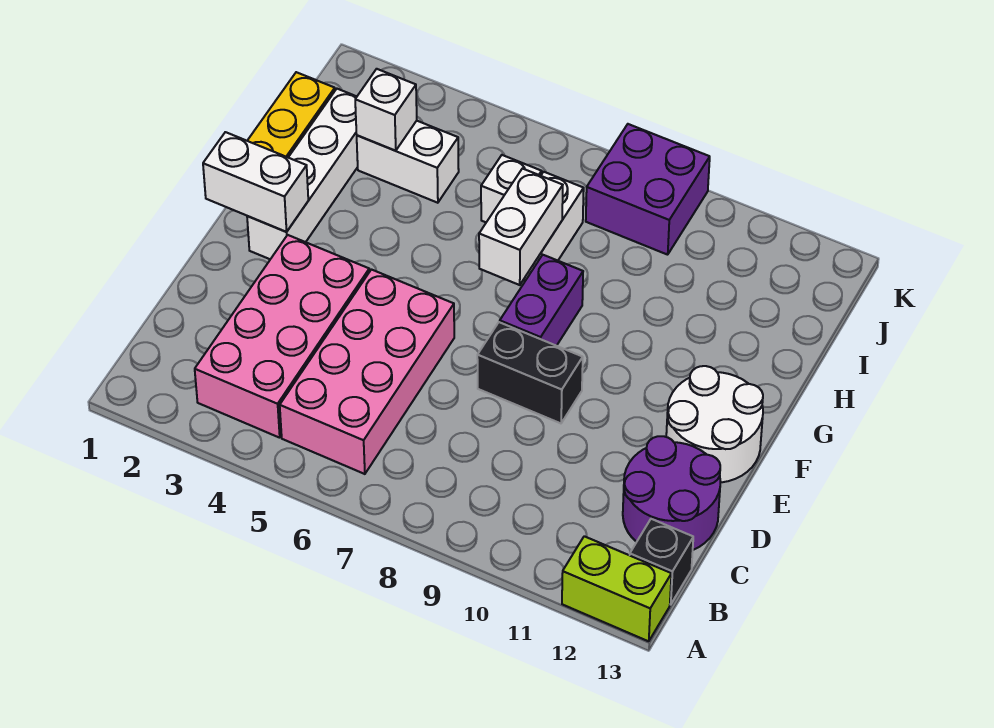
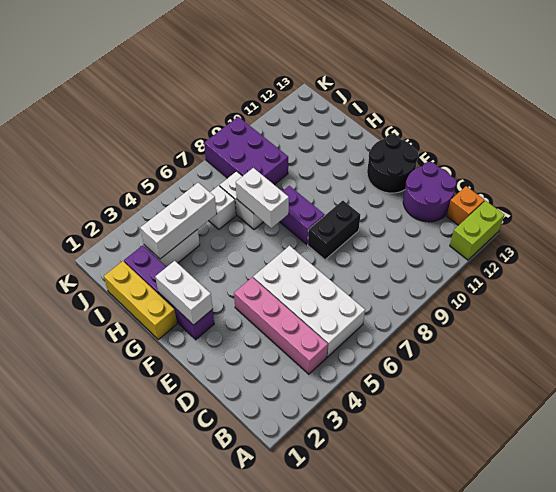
pink brick B3:E4 level 1 -> pink brick B4:E4 level 1
pink brick B5:E6 level 1 -> white brick B5:E6 level 1
black brick B13 level 1 -> orange brick B13 level 1
white round brick E12:F13 level 1 -> black round brick E12:F13 level 1
white brick F1:F2 level 2 -> white brick F2:G2 level 2
white brick F2:I2 level 1 -> purple brick F2:I2 level 1
white brick I3 level 2 -> white brick I3:I5 level 2
purple brick J8:K9 level 1 -> purple brick I8:K9 level 1

